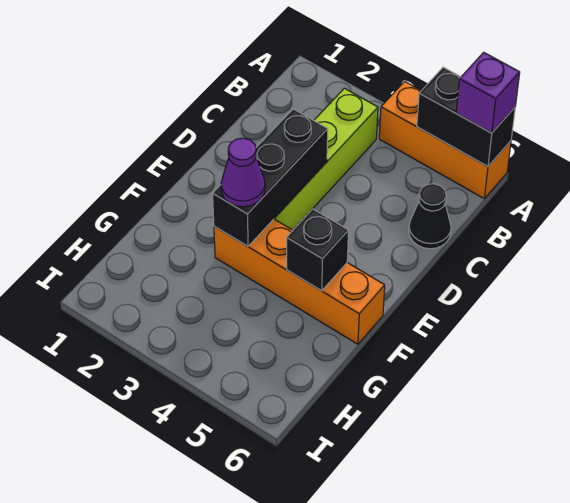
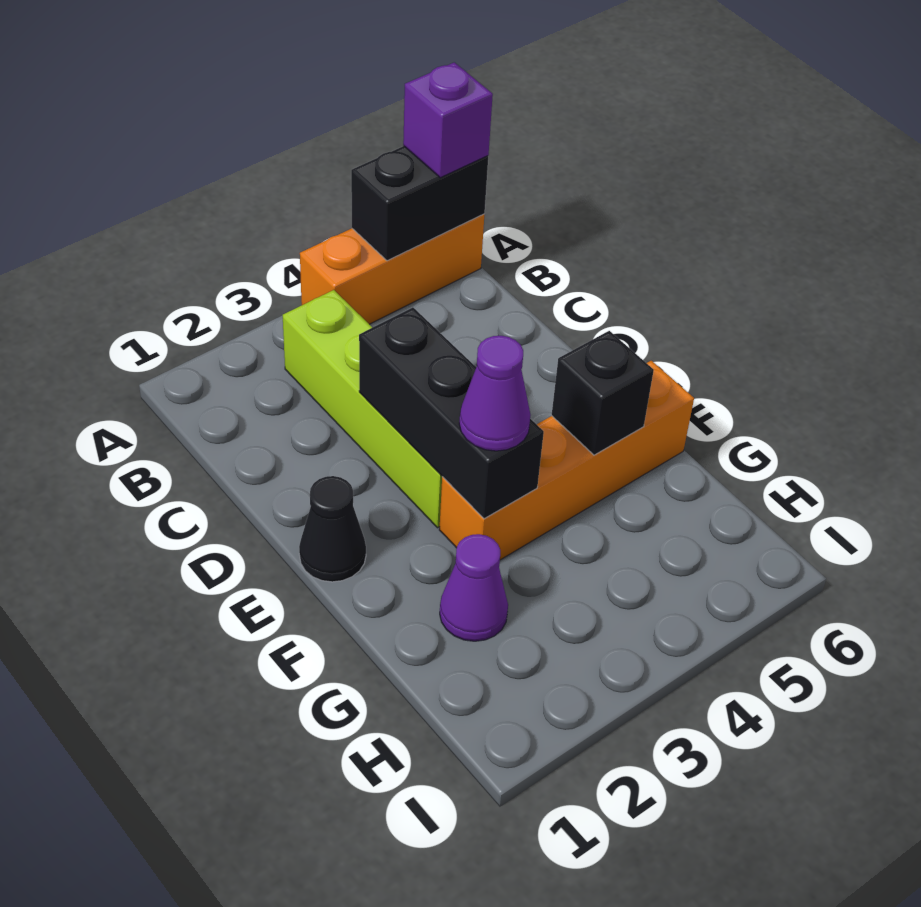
black cone C6 level 1 -> black cone E1 level 1
none -> purple cone G2 level 1

